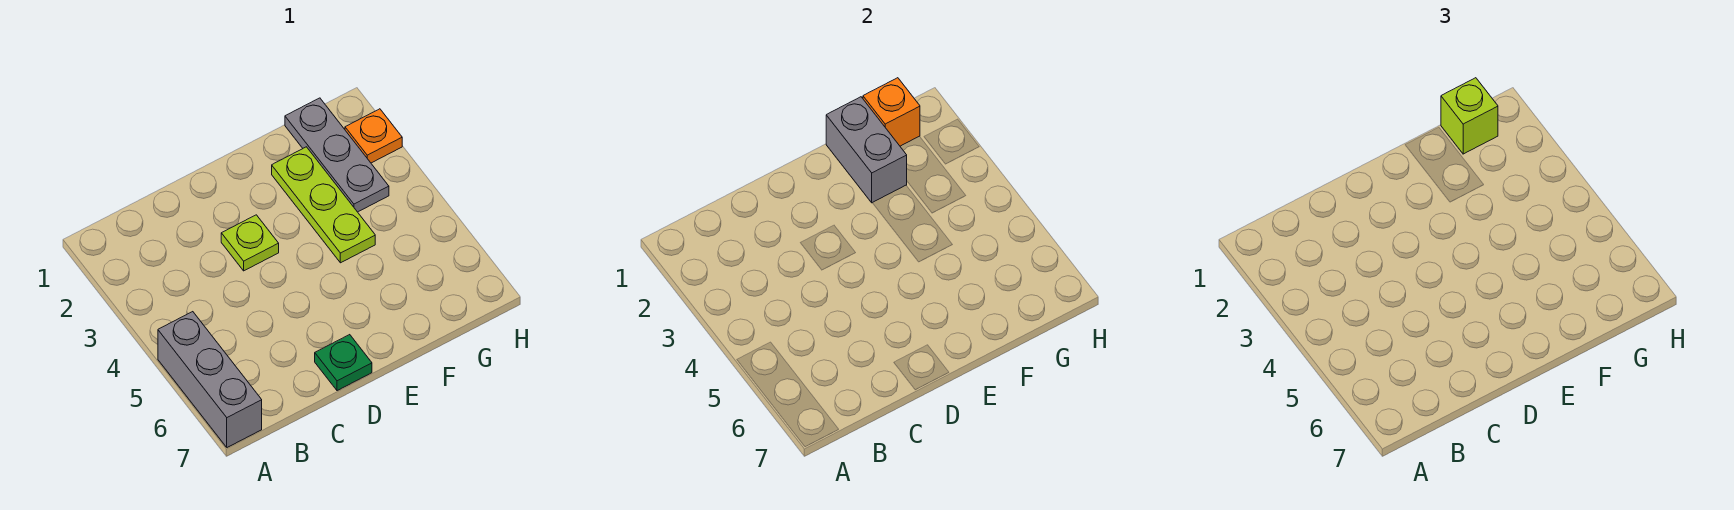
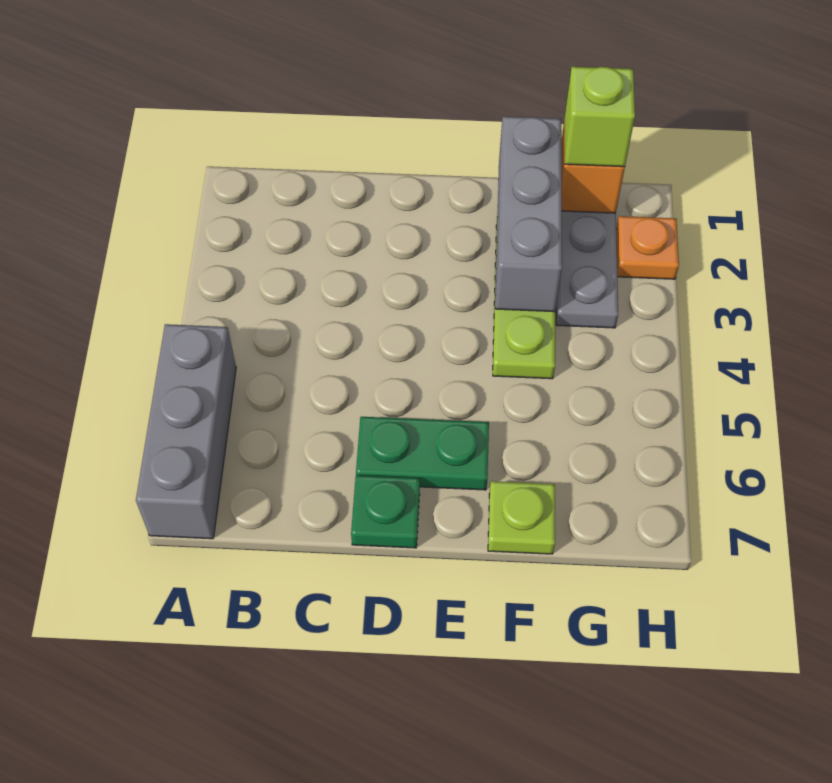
lime plate D3 level 1 -> lime plate F7 level 1
none -> green plate D6:E6 level 1
grey brick F1:F2 level 2 -> grey brick F1:F3 level 2

